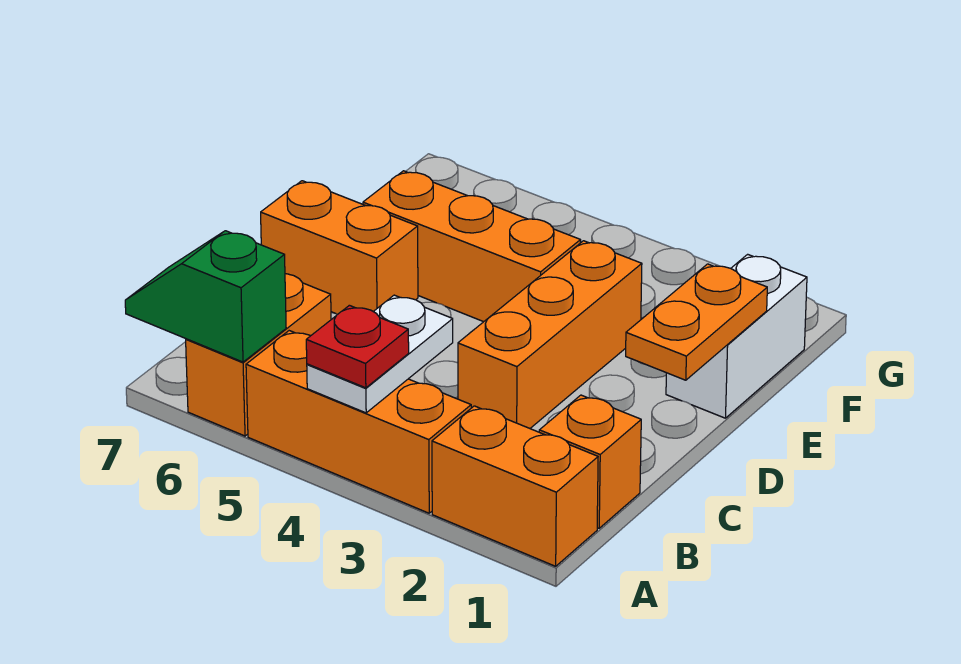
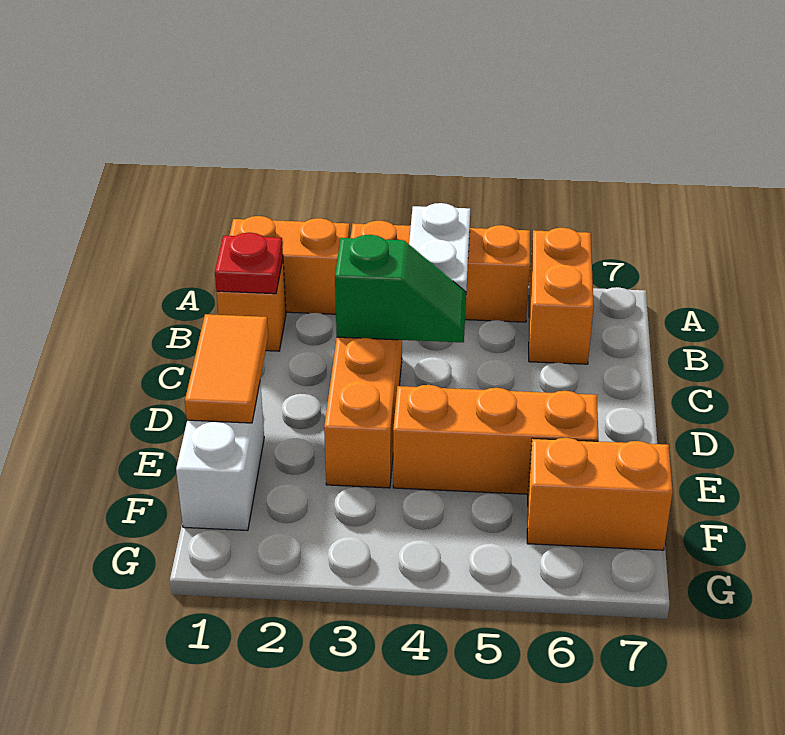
red plate A4 level 3 -> red plate B1 level 2
green slope A6:A7 level 2 top 6 -> green slope C3:C4 level 2 top 3
orange plate D1:E1 level 2 -> orange tile D1:E1 level 2
orange brick D6:D7 level 1 -> orange brick F6:F7 level 1

